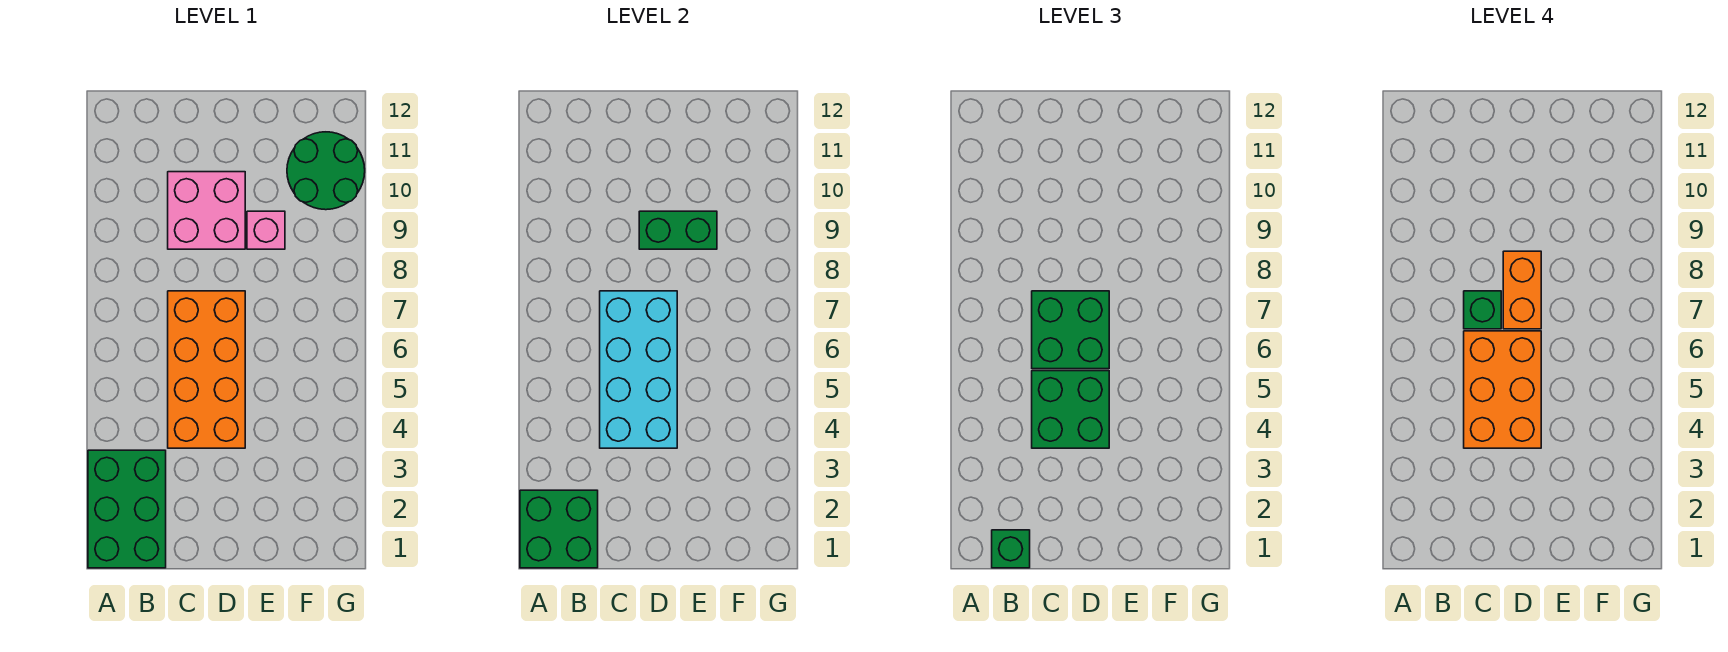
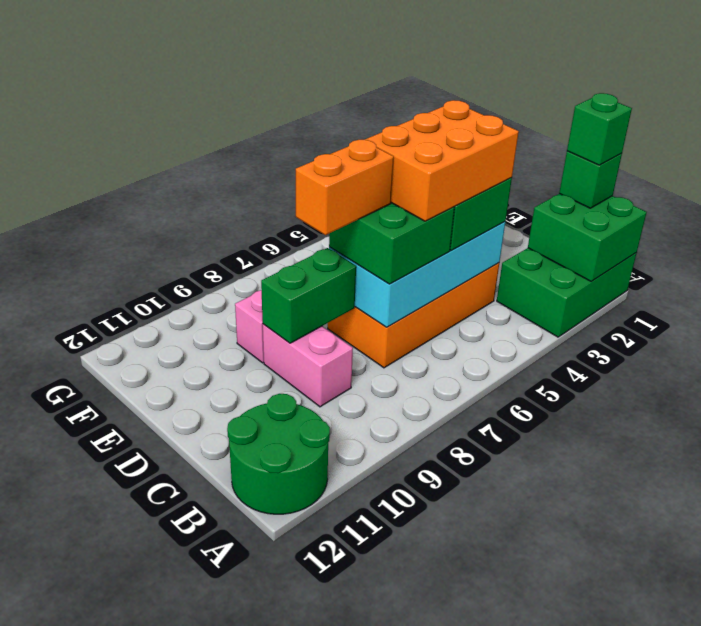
green brick C7 level 4 -> green brick B1 level 4
pink brick C9:D10 level 1 -> pink brick C9:D9 level 1
green brick D9:E9 level 2 -> green brick D8:D9 level 2
green round brick F10:G11 level 1 -> green round brick A11:B12 level 1

